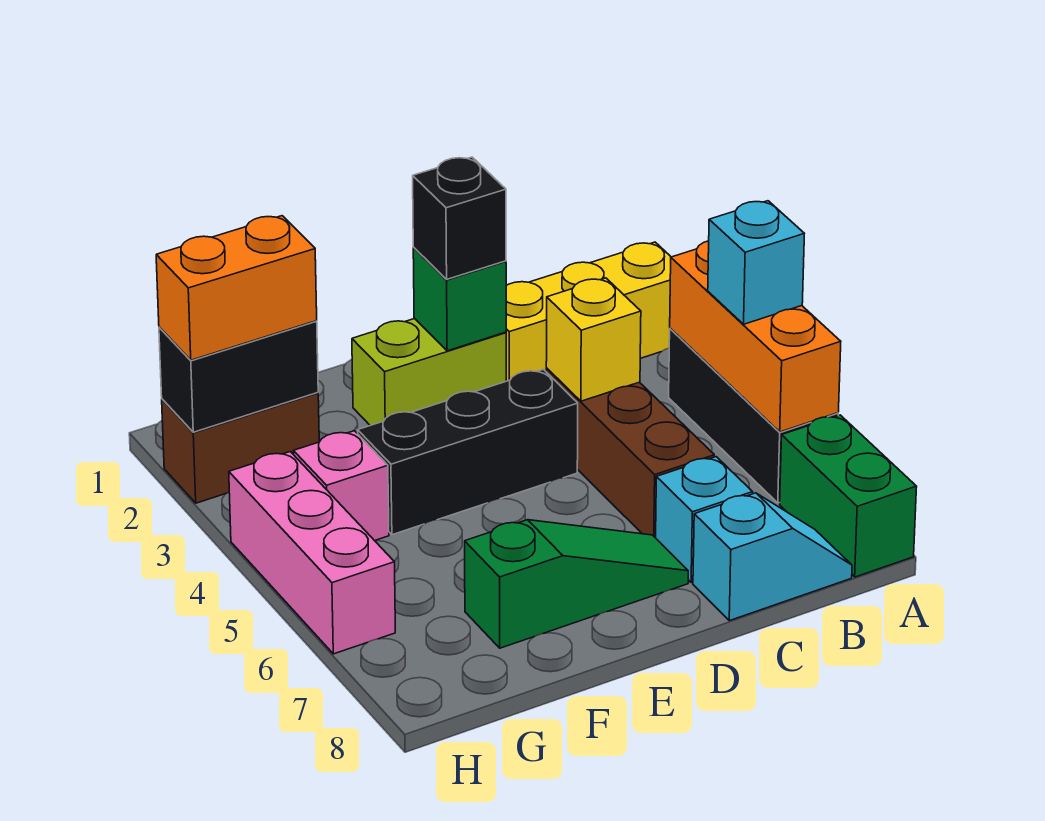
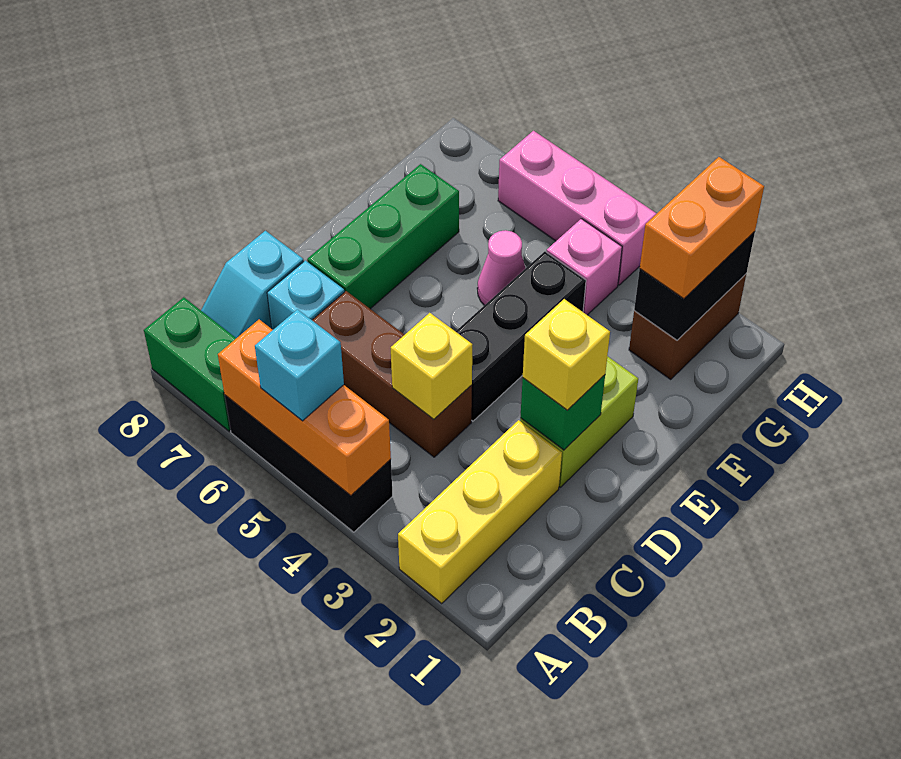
black brick D2 level 3 -> yellow brick D2 level 3
green slope D7:F7 level 1 top F -> green brick D7:F7 level 1
none -> pink cone F5 level 1

